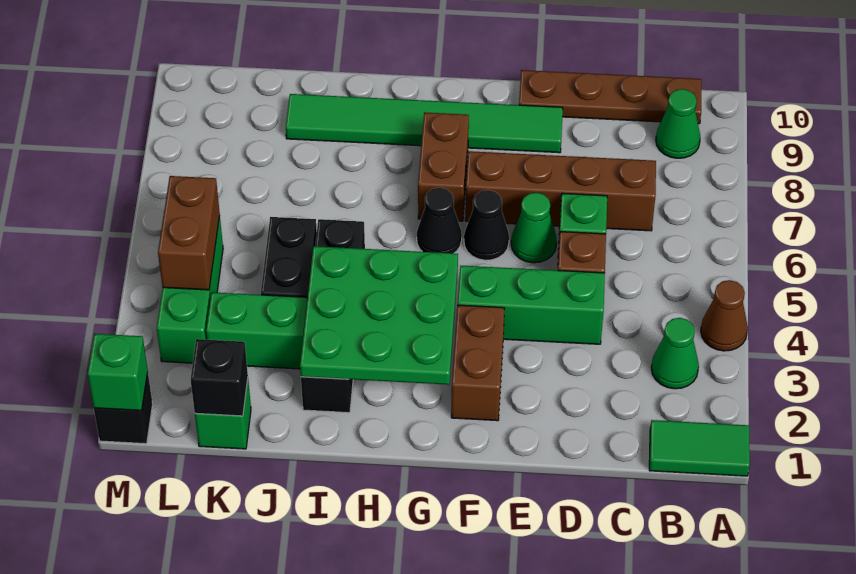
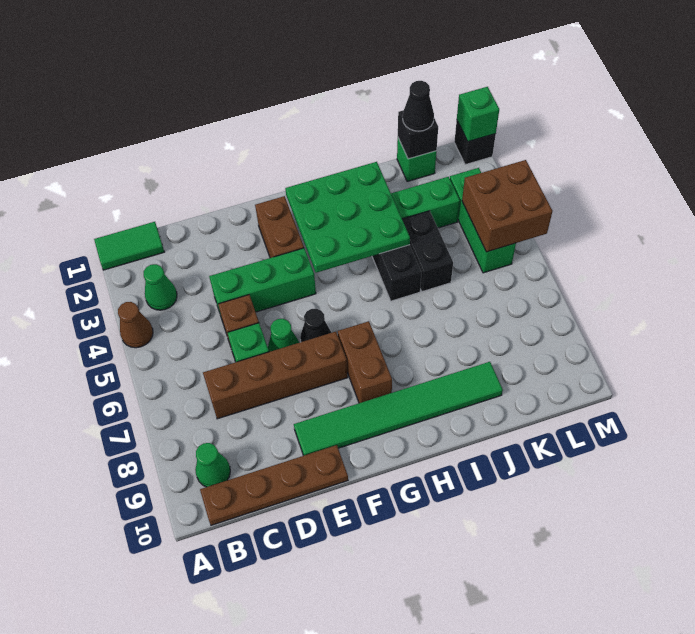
black cone G6 level 1 -> black cone K1 level 3
brown brick L4:L5 level 2 -> brown brick L4:M5 level 2

